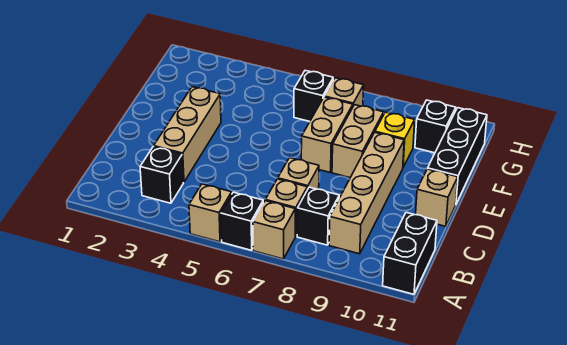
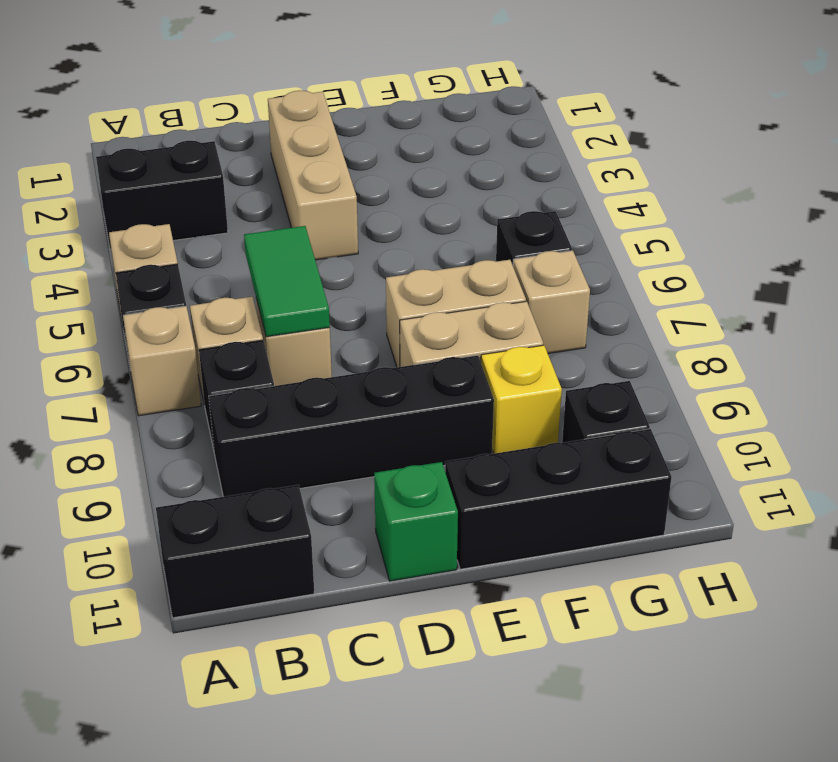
black brick B3 level 1 -> black brick A3:B3 level 1
tan brick B9:E9 level 1 -> black brick B9:E9 level 1
tan brick C3:E3 level 1 -> tan brick D2:D4 level 1
none -> green tile C6:C7 level 2
tan brick D11 level 1 -> green brick D11 level 1

